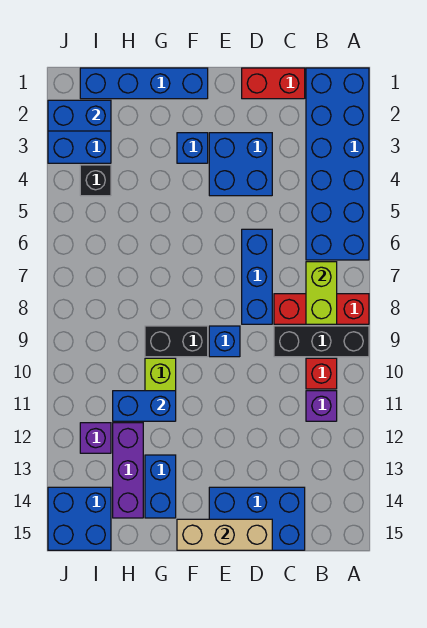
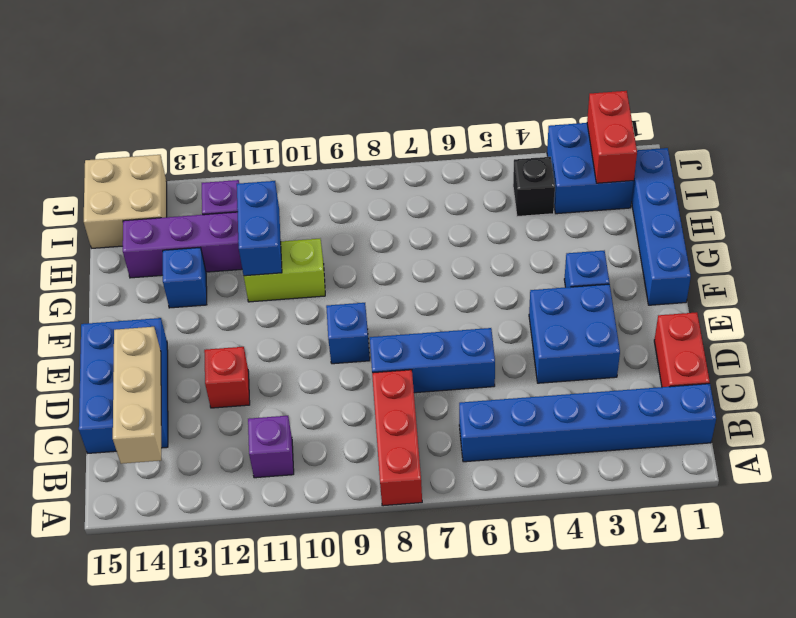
blue brick A1:B6 level 1 -> blue brick B1:B6 level 1
black brick A9:C9 level 1 -> none
lime brick B7:B8 level 2 -> none
red brick B10 level 1 -> red brick D12 level 1
tan brick D15:F15 level 2 -> tan brick B14:D14 level 2
black brick F9:G9 level 1 -> none
blue brick G13:G14 level 1 -> blue brick G13 level 1
blue brick I2:J2 level 2 -> red brick I2:J2 level 2
blue brick I14:J15 level 1 -> tan brick I14:J15 level 1

